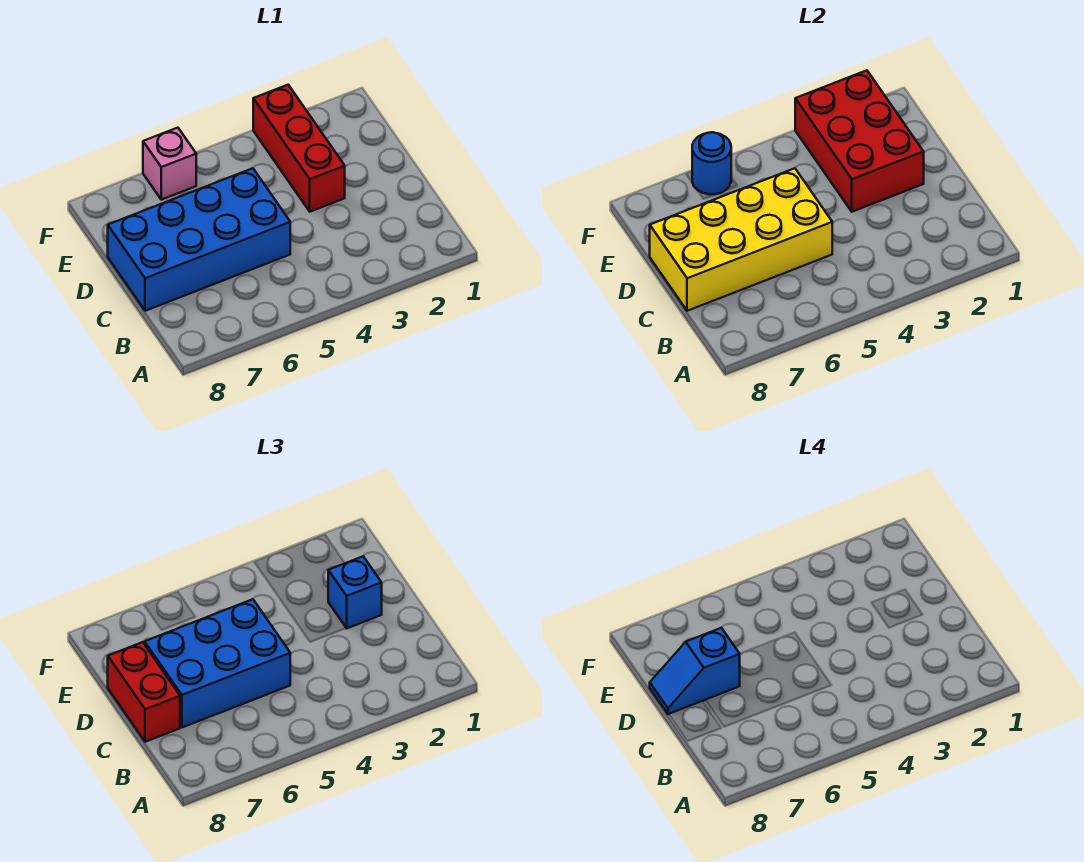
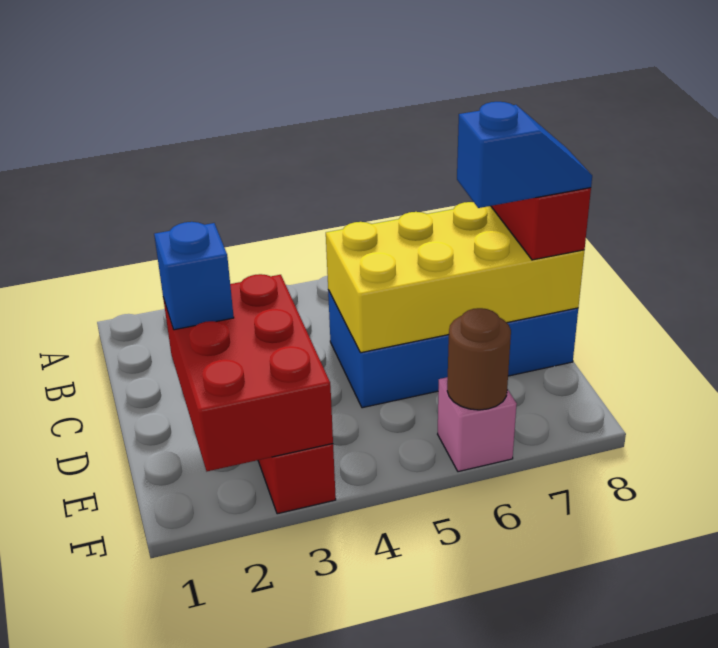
blue brick C5:D7 level 3 -> none
blue round brick F6 level 2 -> brown round brick F6 level 2

